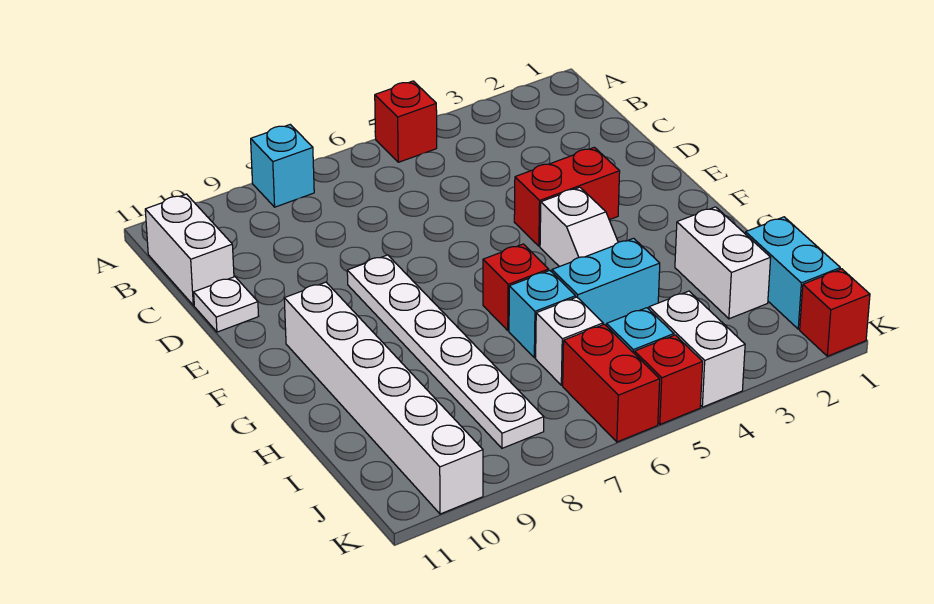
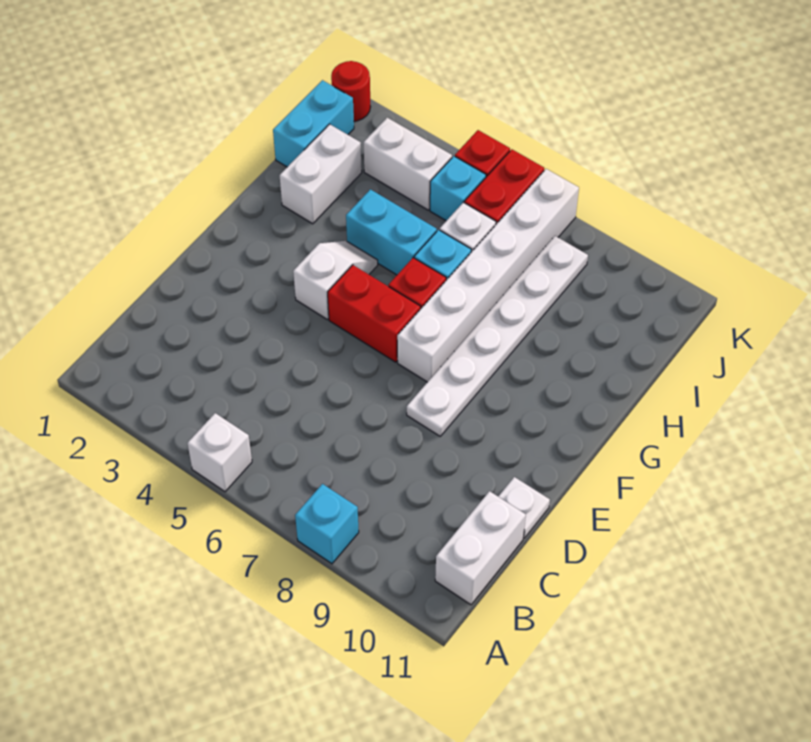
red brick A5 level 1 -> white brick A5 level 1
red brick E3:E4 level 1 -> red brick F5:F6 level 1
white brick F10:K10 level 1 -> white brick F7:K7 level 1
white brick J4:K4 level 1 -> white brick J3:J4 level 1
red brick K1 level 1 -> red round brick K1 level 1

